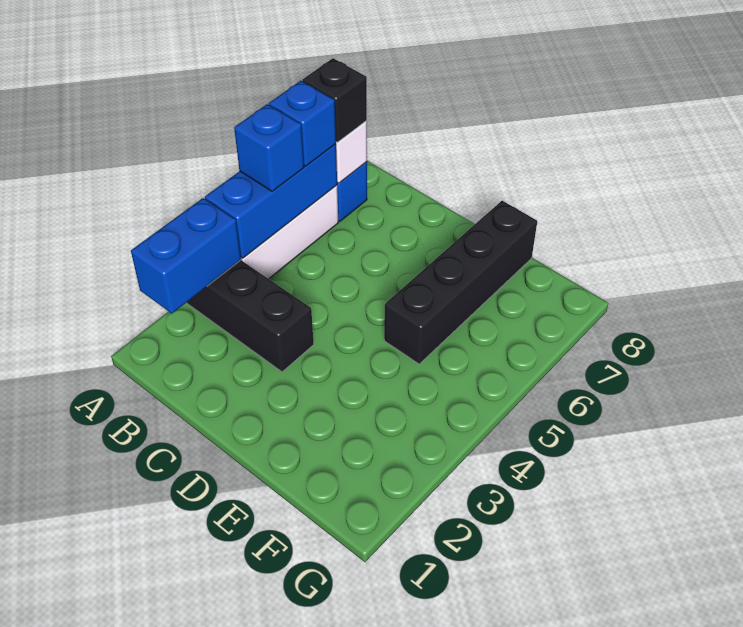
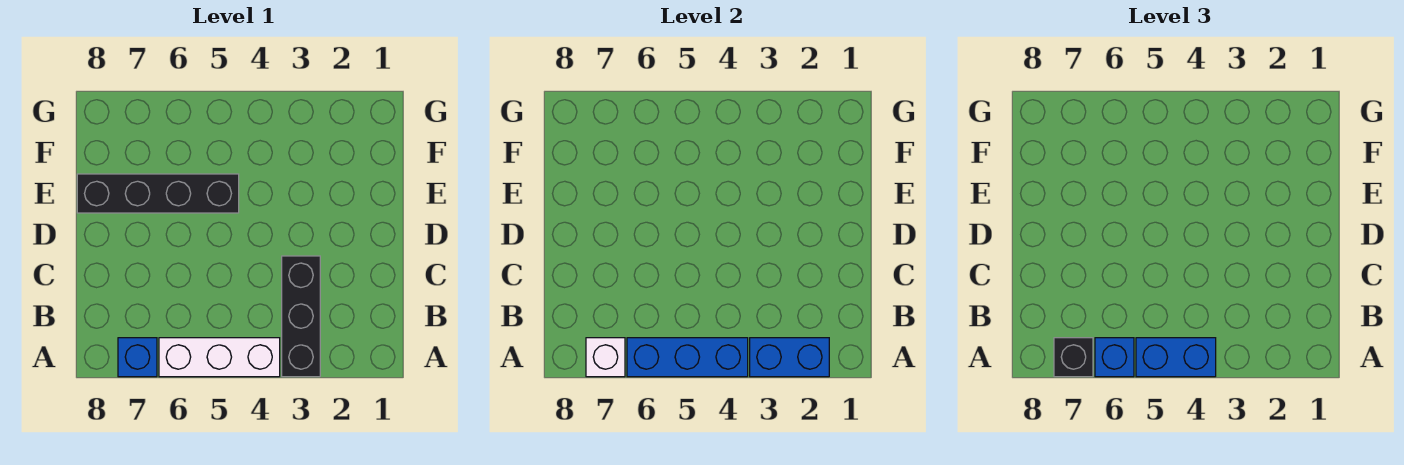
blue brick A5 level 3 -> blue brick A4:A5 level 3

